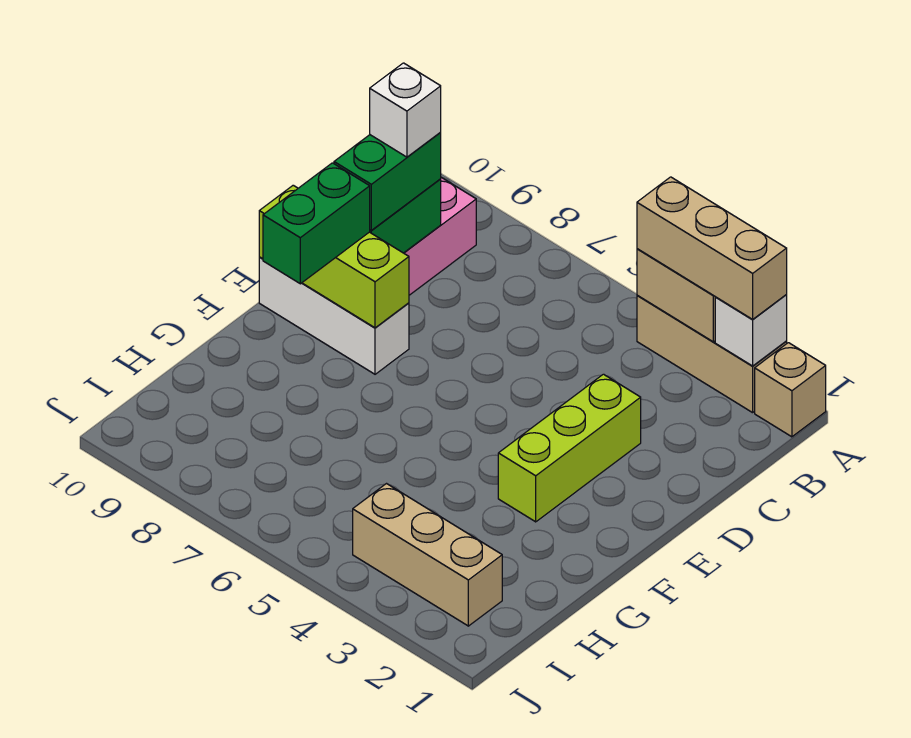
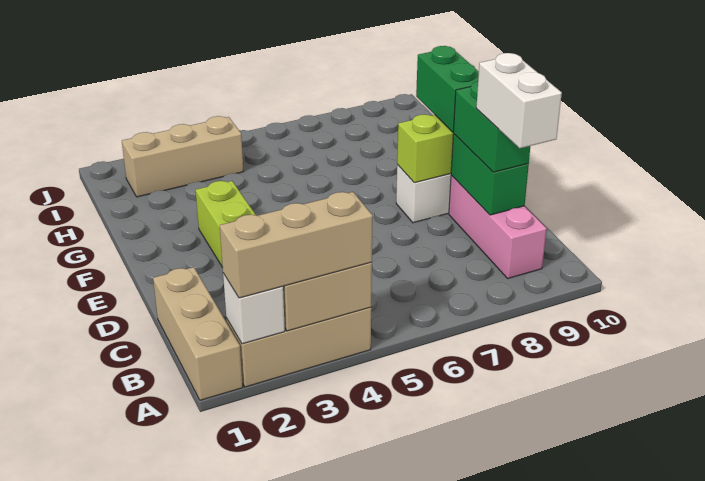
tan brick A1 level 1 -> tan brick A1:C1 level 1
white brick C9 level 4 -> white brick B9:C9 level 4

